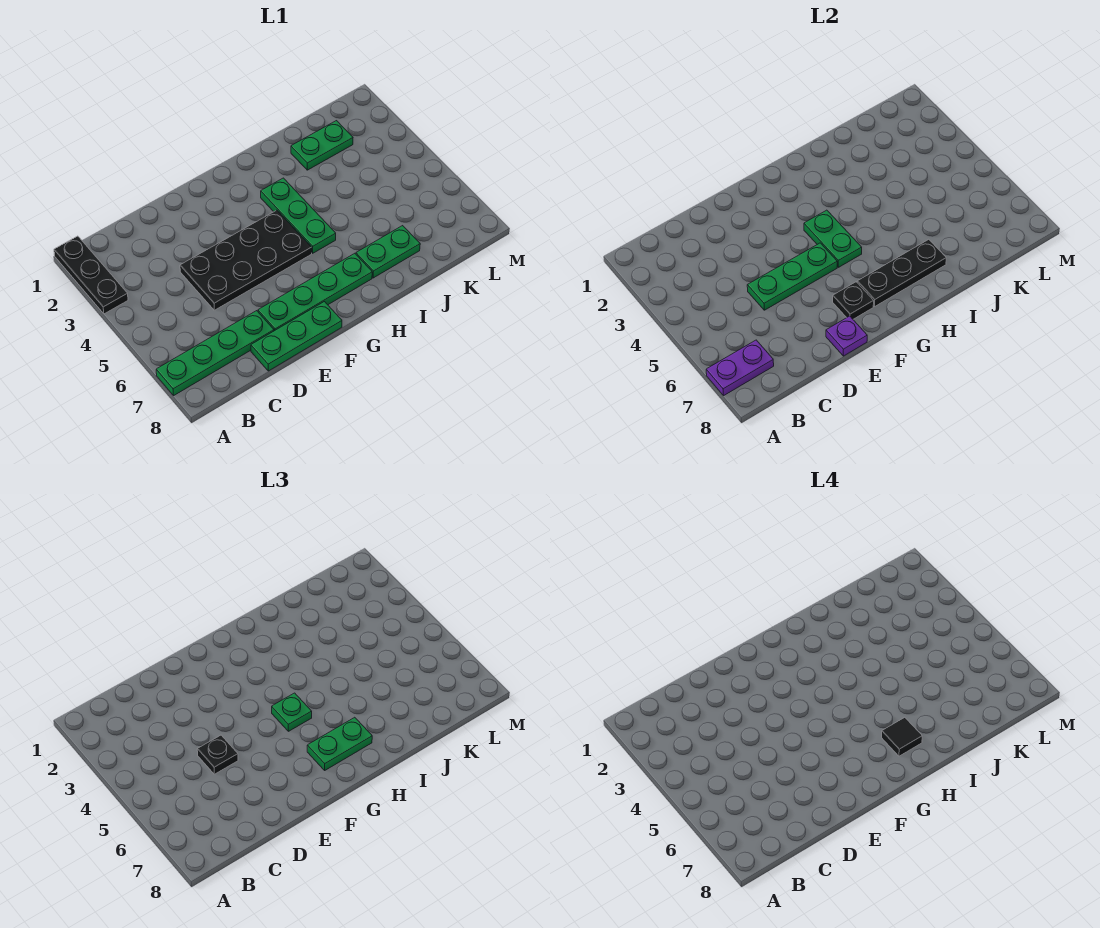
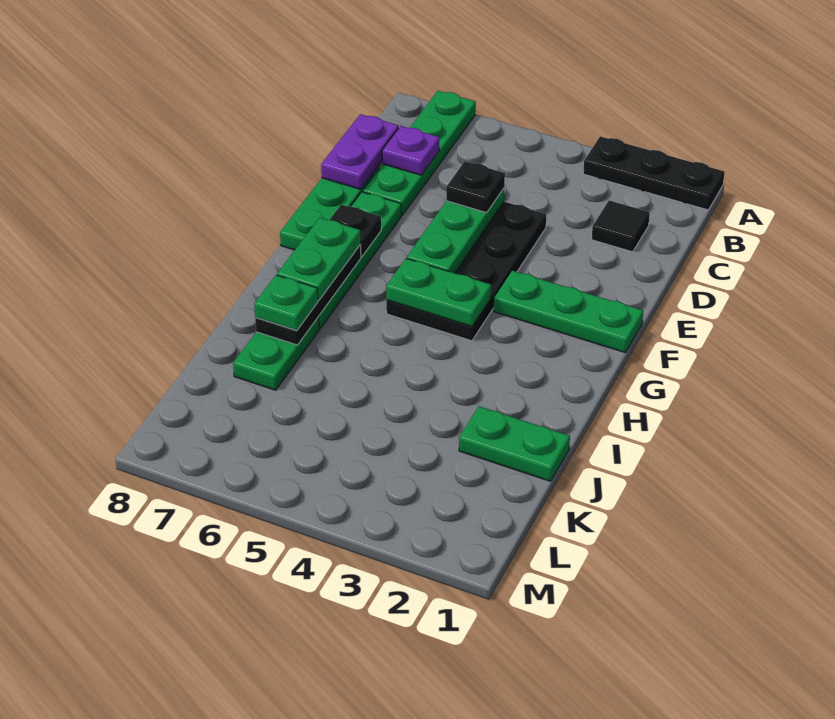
purple plate A7:B7 level 2 -> purple plate C8:D8 level 2
purple plate E8 level 2 -> purple plate C7 level 2
green plate G5 level 3 -> green plate I7 level 3
green plate H3:H5 level 1 -> green plate F1:F3 level 1
black tile H7 level 4 -> black tile C2 level 1
green plate J2:K2 level 1 -> green plate J1:J2 level 1

